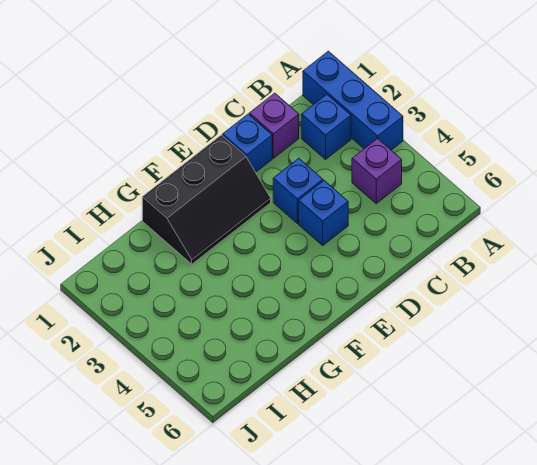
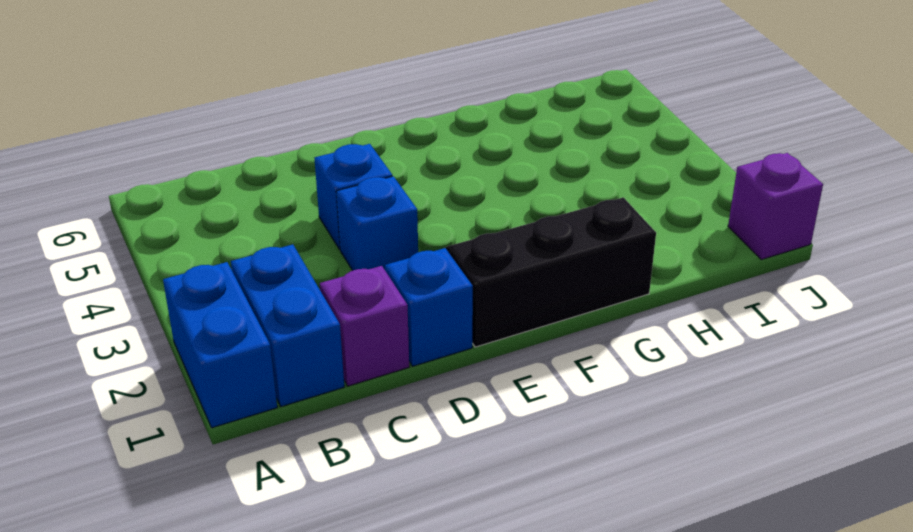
blue brick A1:A3 level 1 -> blue brick A1:A2 level 1
blue brick B2 level 1 -> blue brick B1:B2 level 1
purple brick B4 level 1 -> purple brick J1 level 1

